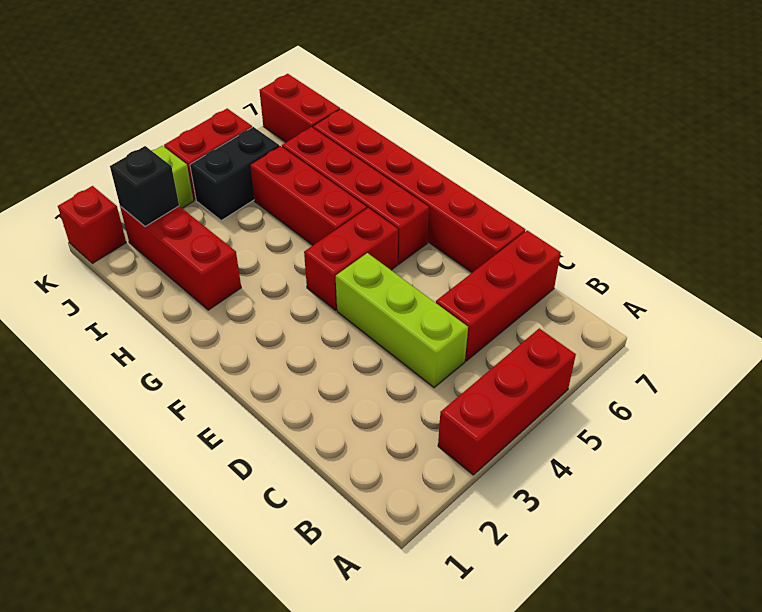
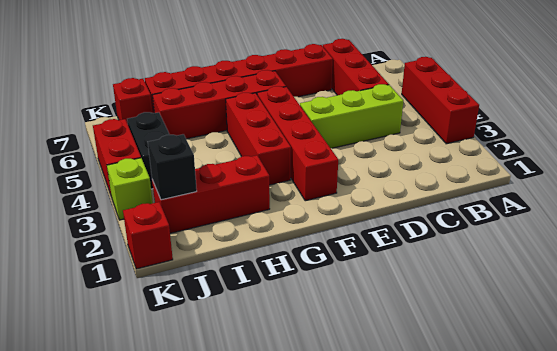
red brick F4:F5 level 1 -> red brick F2:F5 level 1
red brick G5:I5 level 1 -> red brick G3:G5 level 1
red brick J7:K7 level 1 -> red brick J7 level 1

